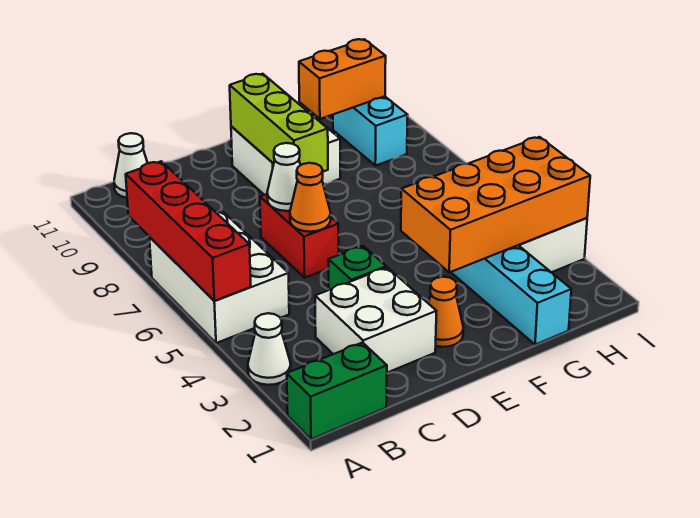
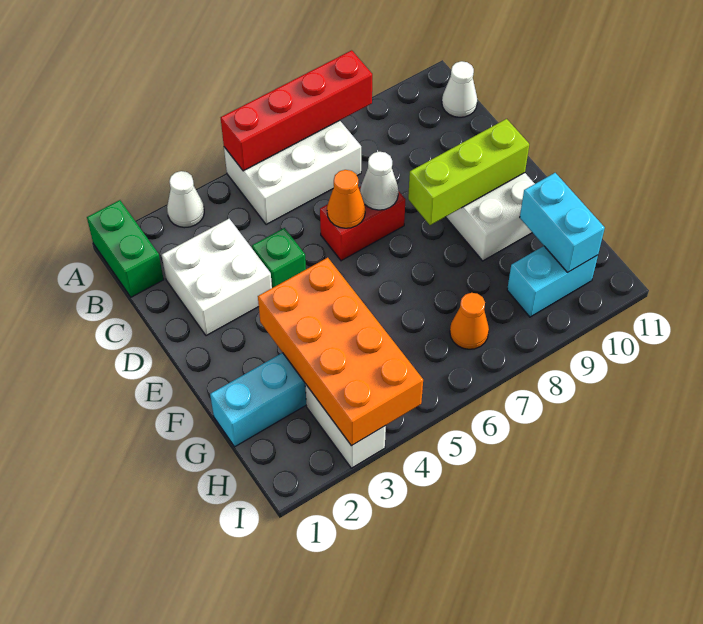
orange cone E2 level 1 -> orange cone H7 level 1
orange brick G10:H10 level 2 -> cyan brick G10:H10 level 2

